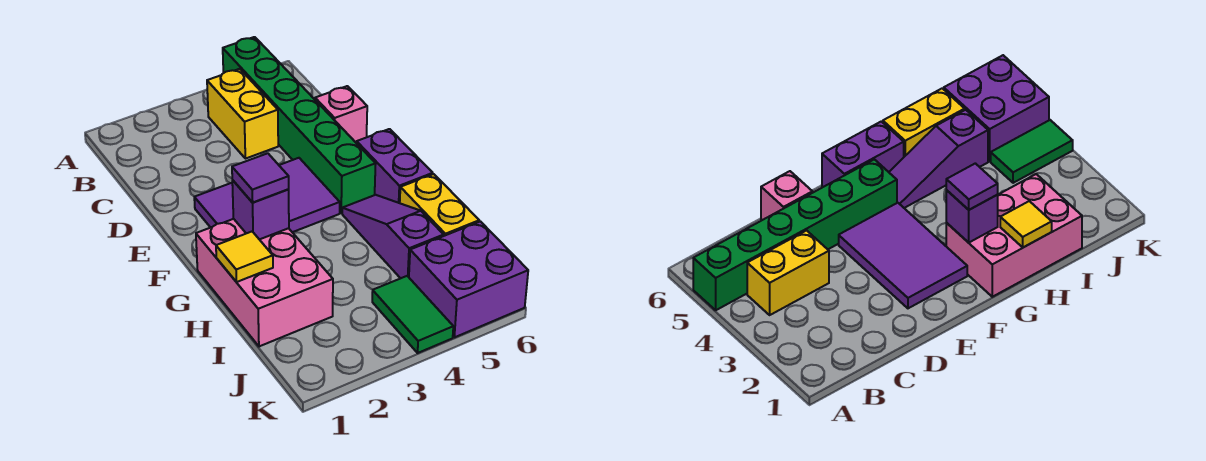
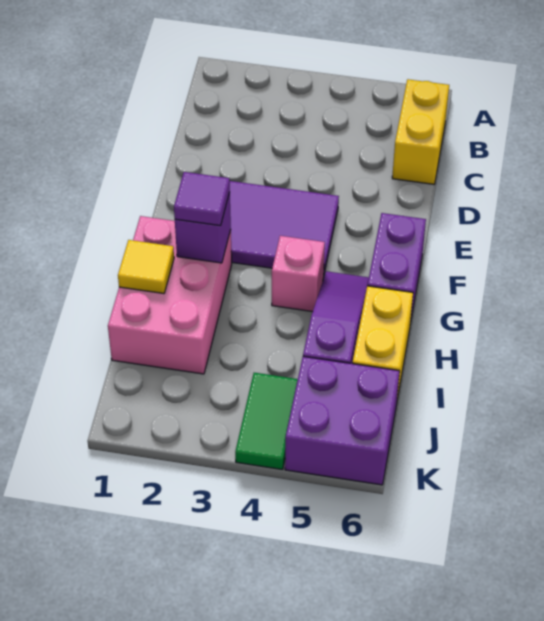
green brick A5:F5 level 1 -> none
yellow brick B4:C4 level 1 -> yellow brick B6:C6 level 1
pink brick D6 level 1 -> pink brick G4 level 1

